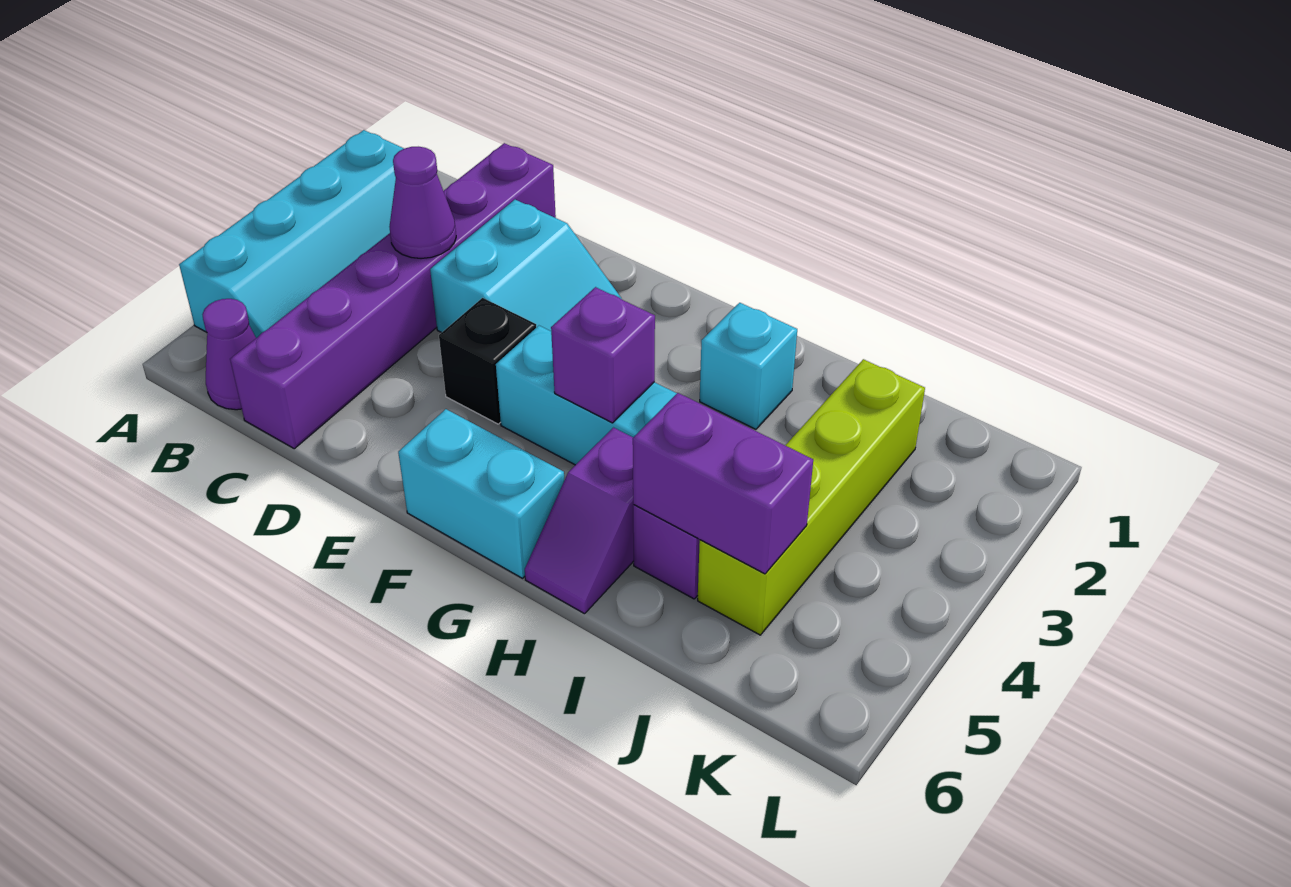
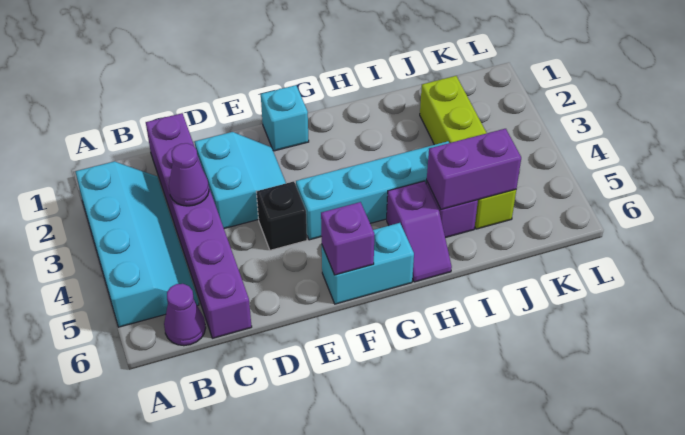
purple brick G4 level 2 -> purple brick F6 level 2
cyan brick H2 level 1 -> cyan brick F1 level 1

